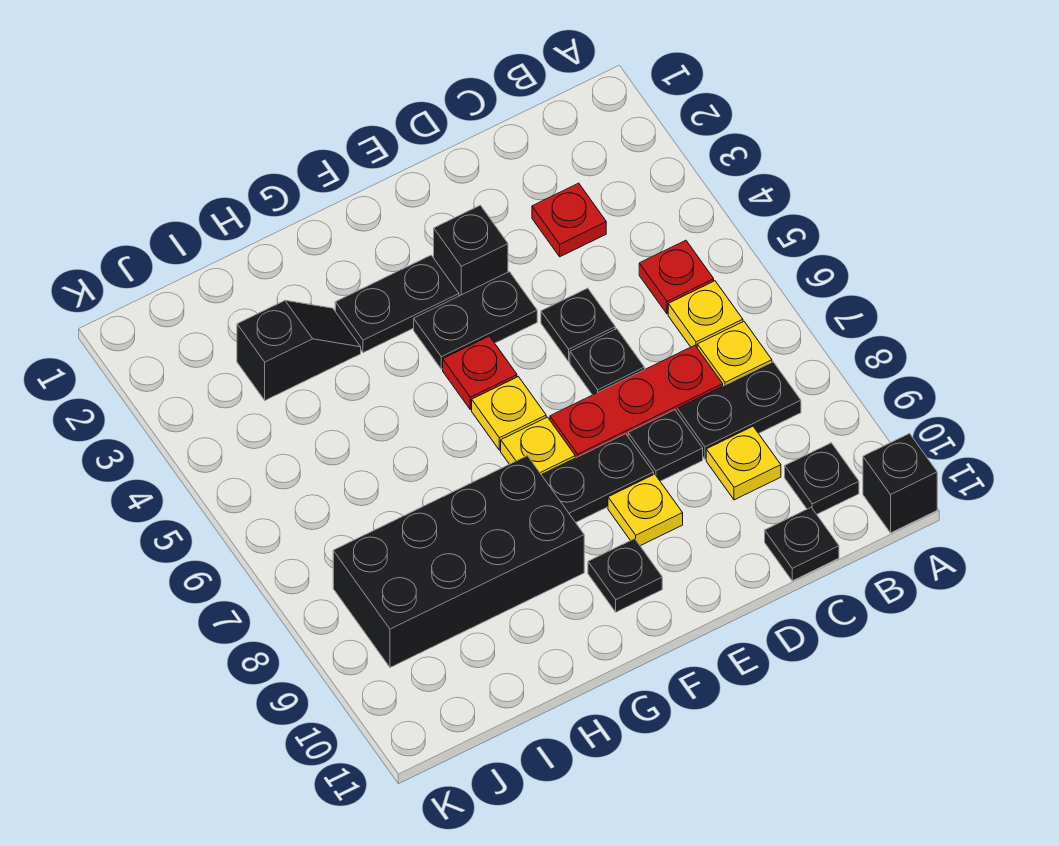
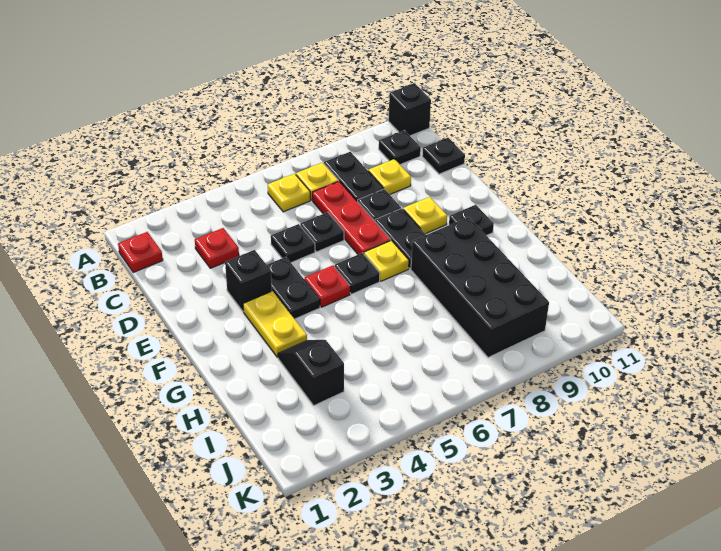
red plate B5 level 1 -> red plate B1 level 1
black plate F3:G3 level 1 -> yellow plate F3:G3 level 1
yellow plate F6 level 1 -> black plate F6 level 1

